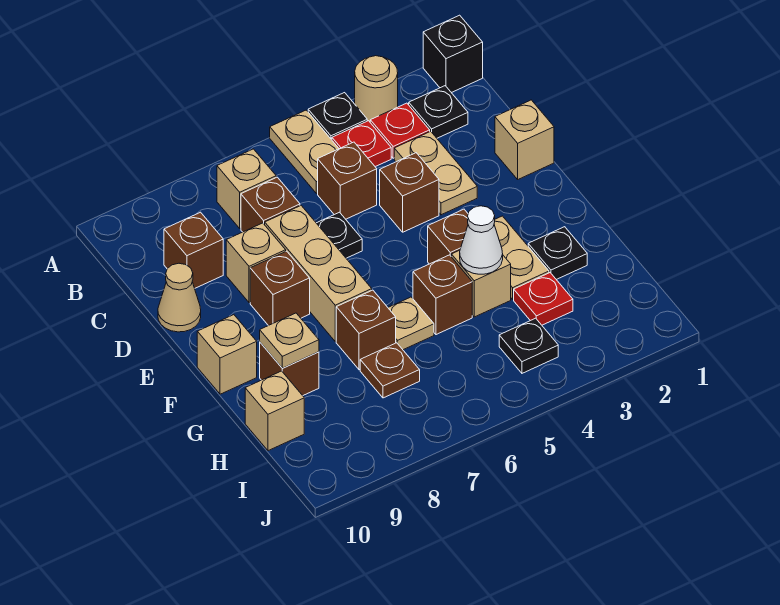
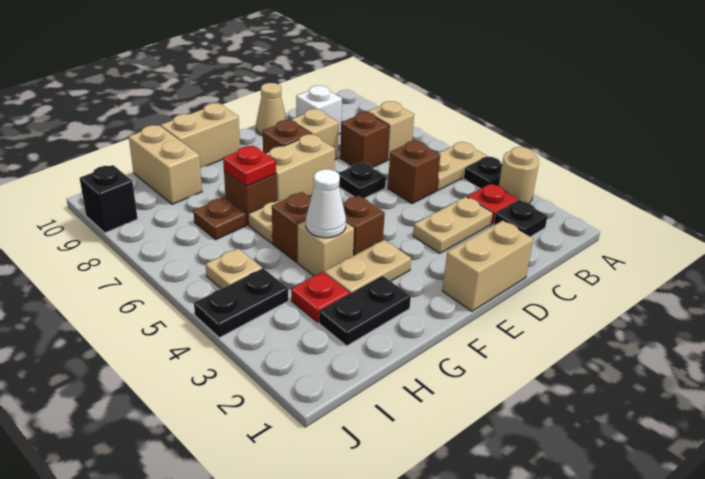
black brick A1 level 1 -> black brick J9 level 1
red plate B4 level 1 -> red plate G7 level 2
brown brick C9 level 1 -> white brick C9 level 1
tan brick D1 level 1 -> tan brick D1:E1 level 1
brown brick D4 level 1 -> none
tan brick D7:F7 level 1 -> tan brick E7:F7 level 1
tan brick F10 level 1 -> tan brick F10:G10 level 1
black plate G2 level 1 -> black plate G2:H2 level 1
brown brick G9 level 1 -> none
tan plate G9 level 2 -> tan plate I5 level 1
tan brick H10 level 1 -> tan brick H9:H10 level 1
black plate I4 level 1 -> black plate I4:J4 level 1

